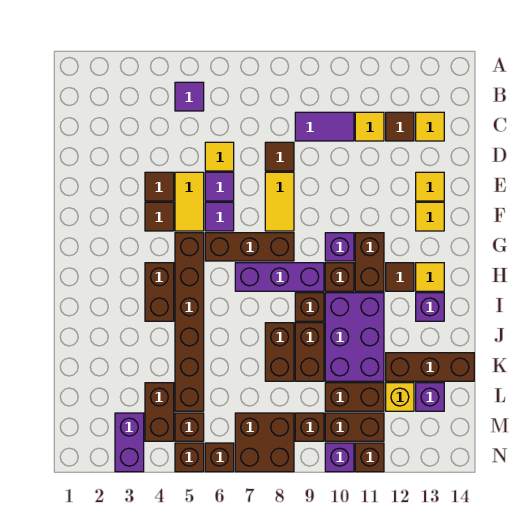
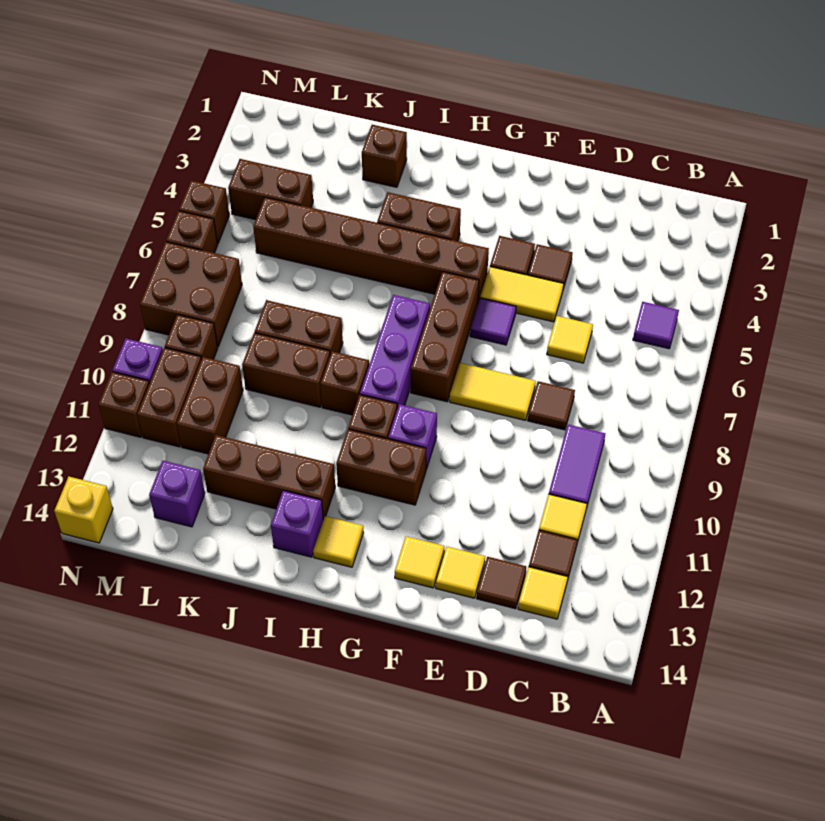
purple tile E6 level 1 -> none
brown tile H12 level 1 -> brown tile D13 level 1
purple brick I10:K11 level 1 -> none
brown brick K12:K14 level 1 -> brown brick I12:K12 level 1
yellow brick L12 level 1 -> yellow brick N14 level 1
purple brick M3:N3 level 1 -> none
brown brick M5 level 1 -> brown brick J2 level 1

